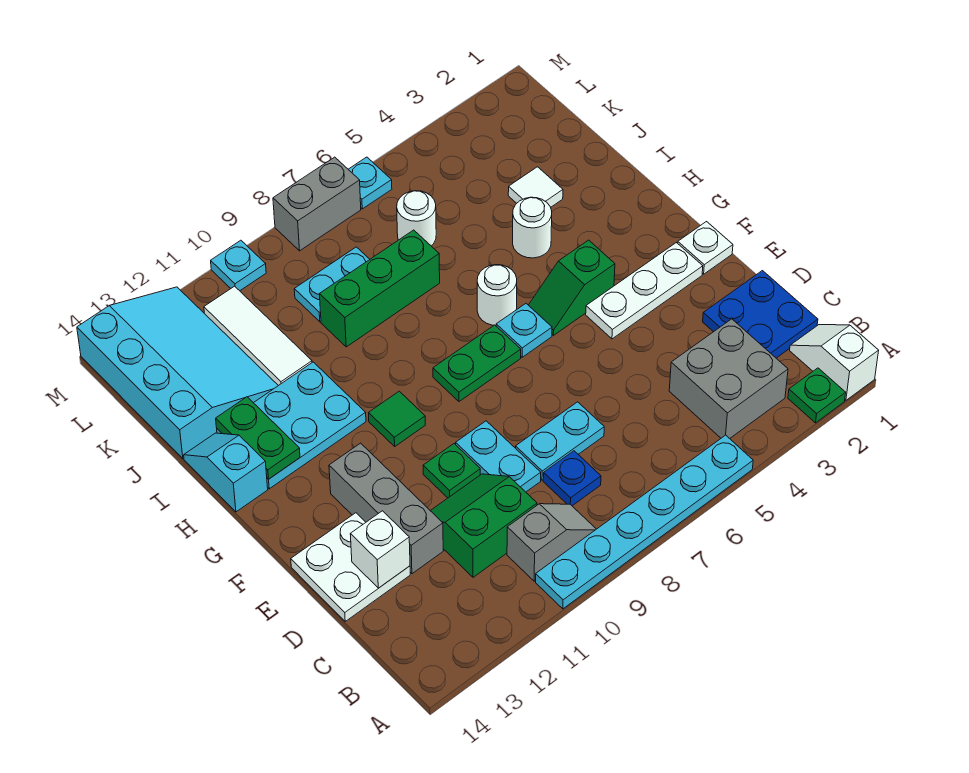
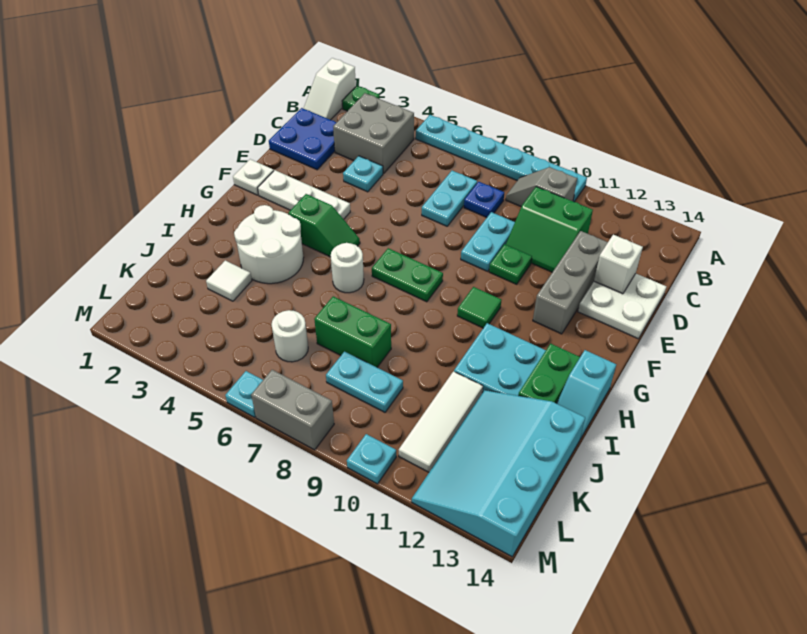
cyan plate D7:D8 level 1 -> cyan plate C7:D7 level 1
cyan plate G6 level 1 -> cyan plate D4 level 1
white round brick I4 level 1 -> white round brick H3:I4 level 1
green brick J7:J9 level 1 -> green brick J7:J8 level 1

